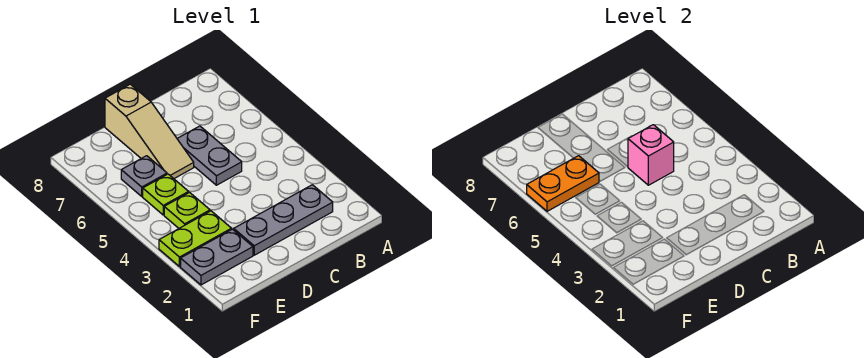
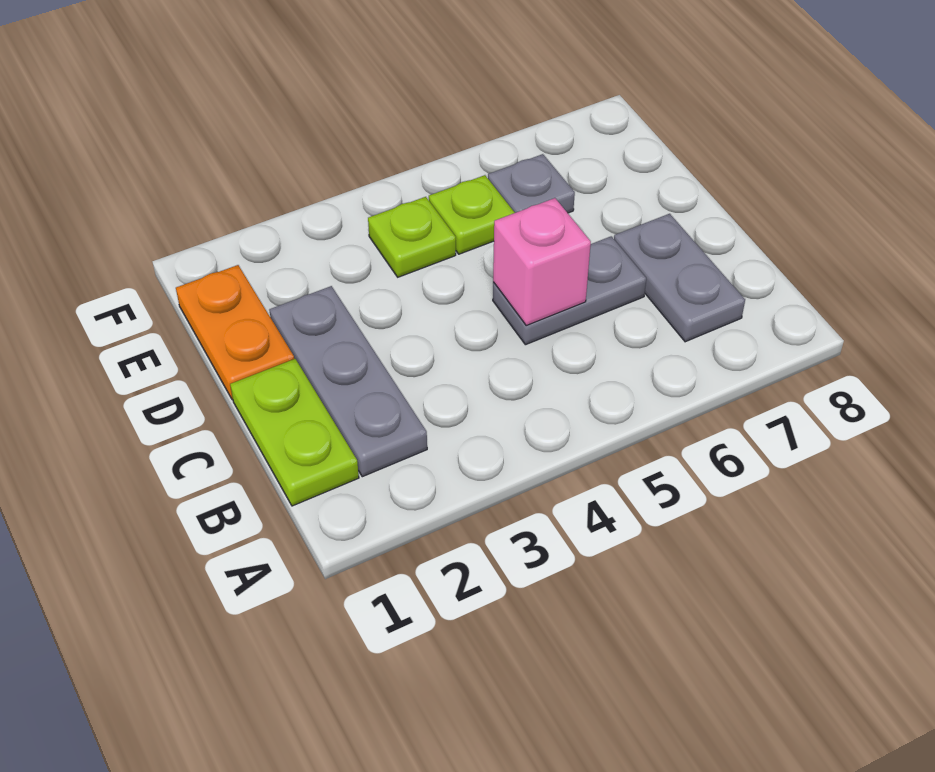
tan slope D6:D8 level 1 top 8 -> none
grey plate E2:F2 level 1 -> grey plate B7:C7 level 1
lime plate E3:F3 level 1 -> lime plate B1:C1 level 1
orange plate E6:F6 level 2 -> orange plate D1:E1 level 1

